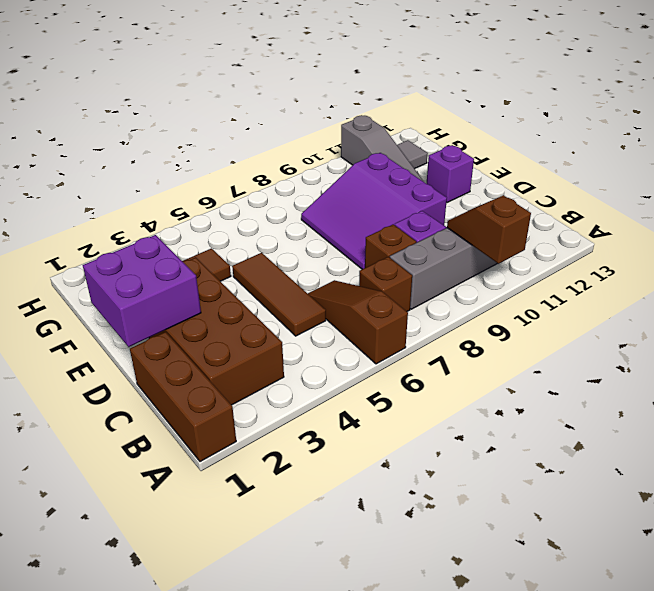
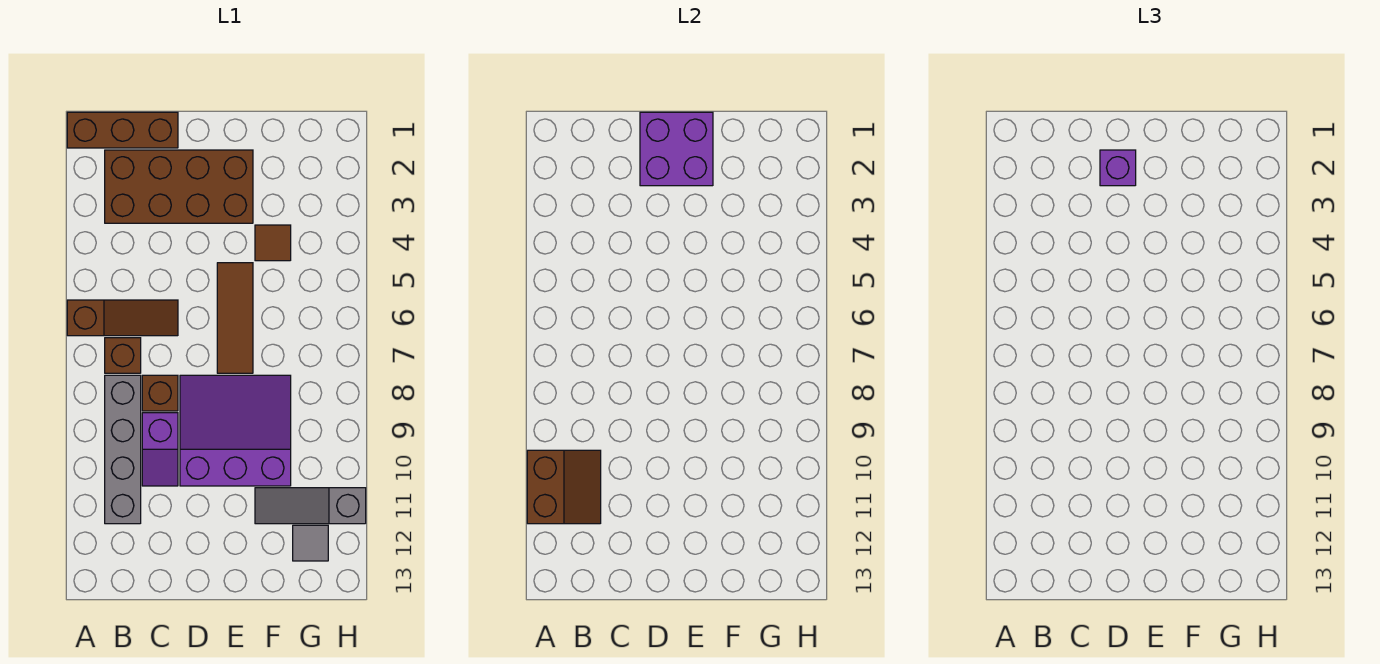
brown slope A10:B10 level 2 top A -> brown slope A10:B11 level 2 top A
brown tile C5:E5 level 1 -> brown tile E5:E7 level 1
purple brick E12 level 1 -> purple brick D2 level 3

